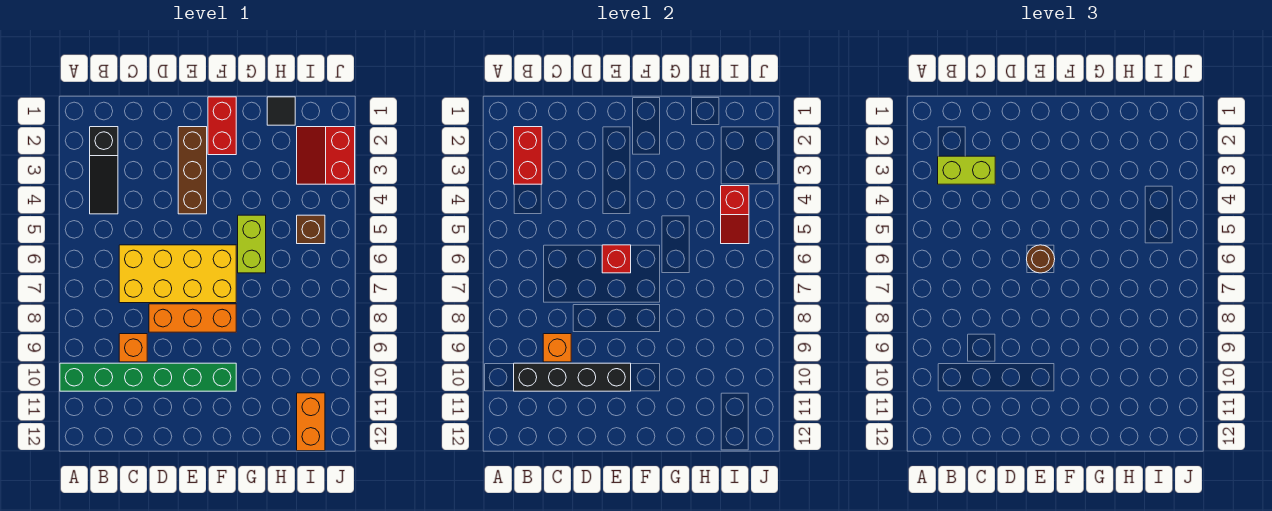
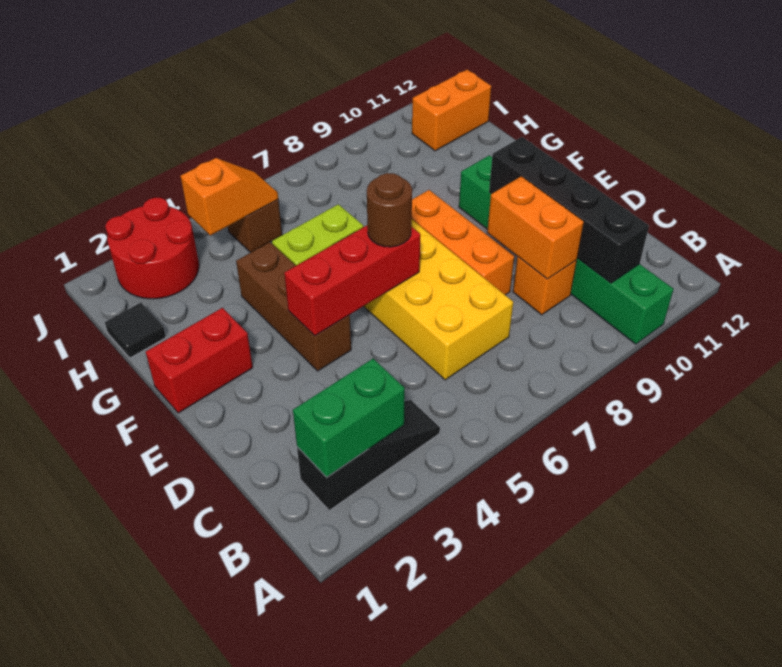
red brick B2:B3 level 2 -> green brick B2:B3 level 2
lime brick B3:C3 level 3 -> none
orange brick C9 level 2 -> orange brick C9:D9 level 2
brown brick E2:E4 level 1 -> brown brick E4:G4 level 1
red brick E6 level 2 -> red brick E4:E6 level 2
red slope I2:J3 level 1 top J -> red round brick I2:J3 level 1
red slope I4:I5 level 2 top 4 -> orange slope I4:I5 level 2 top 4

